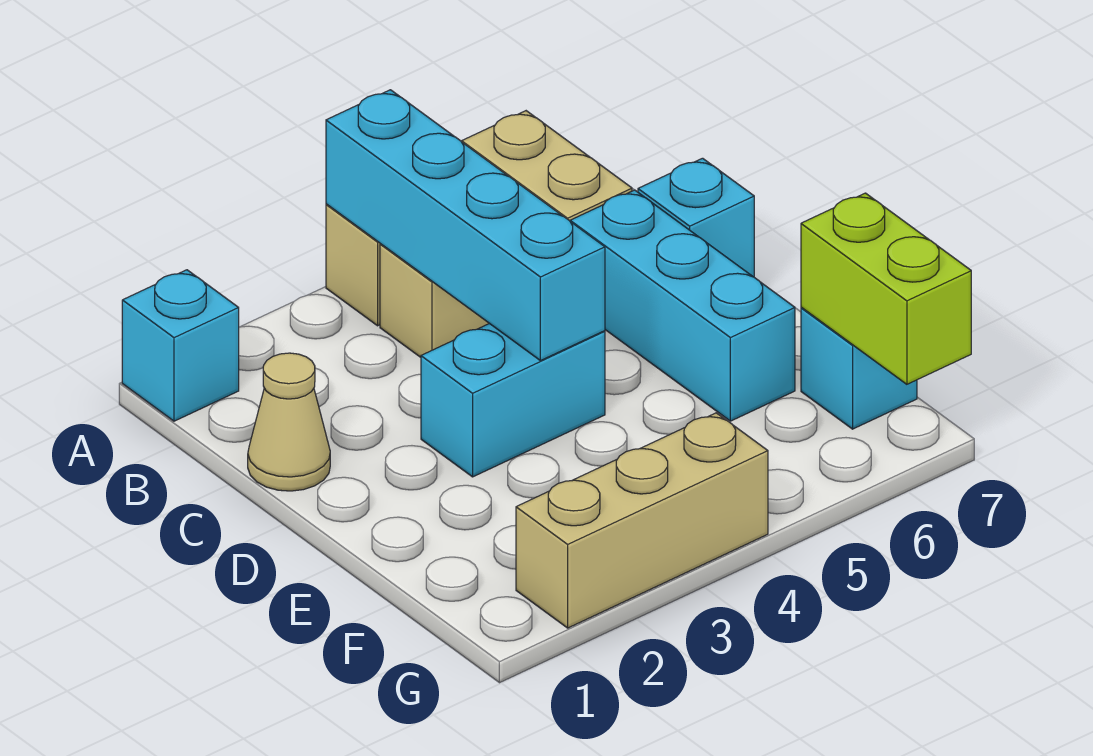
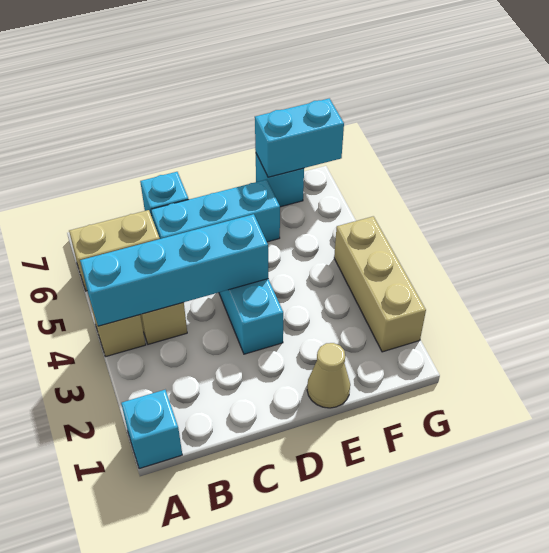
tan cone C1 level 1 -> tan cone E1 level 1
lime brick F7:G7 level 2 -> cyan brick F7:G7 level 2

